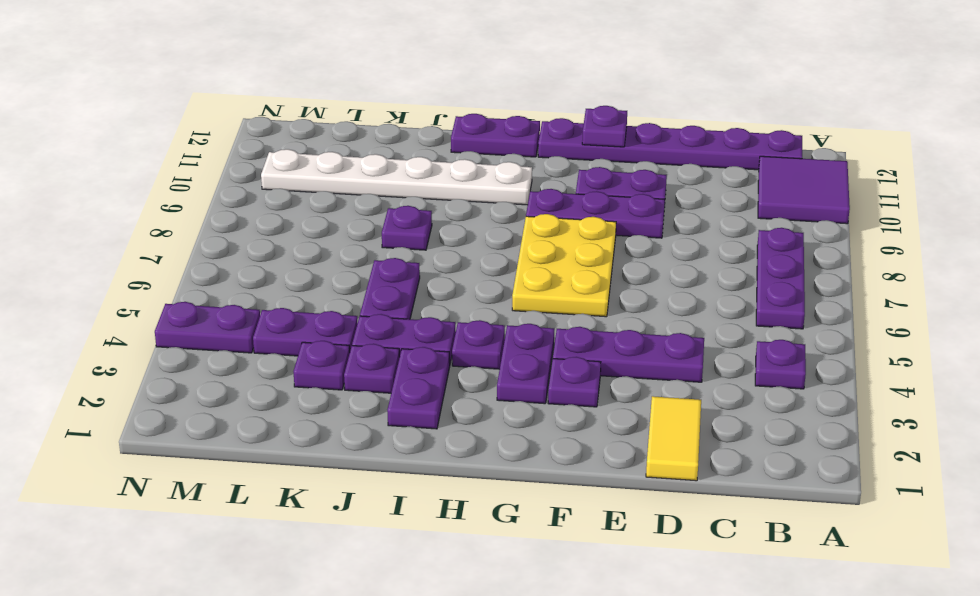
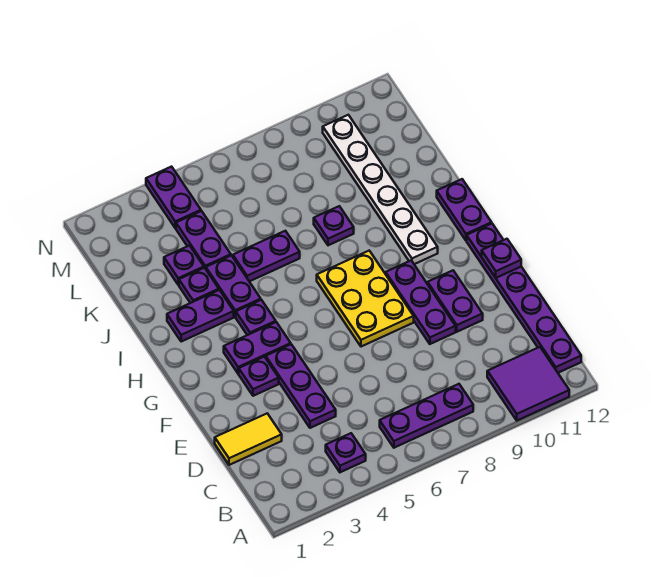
yellow plate F6:G8 level 1 -> yellow plate F7:H8 level 1

